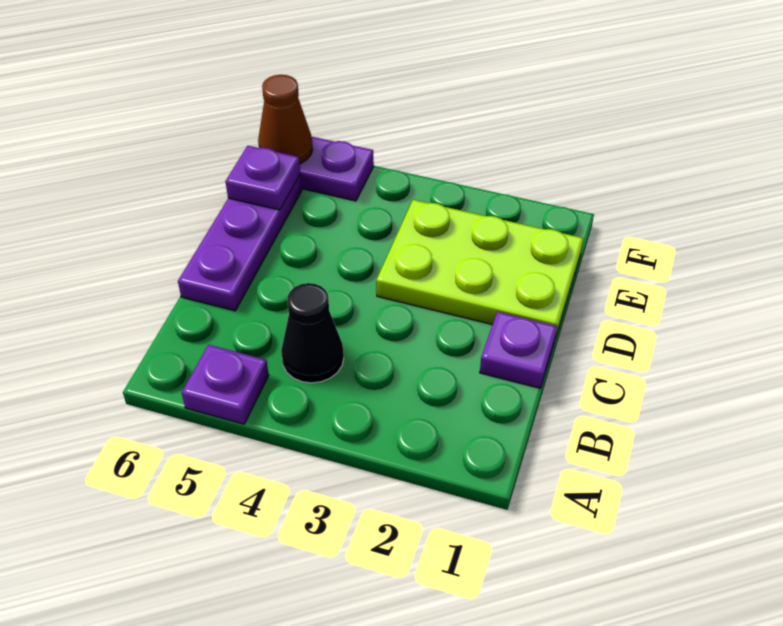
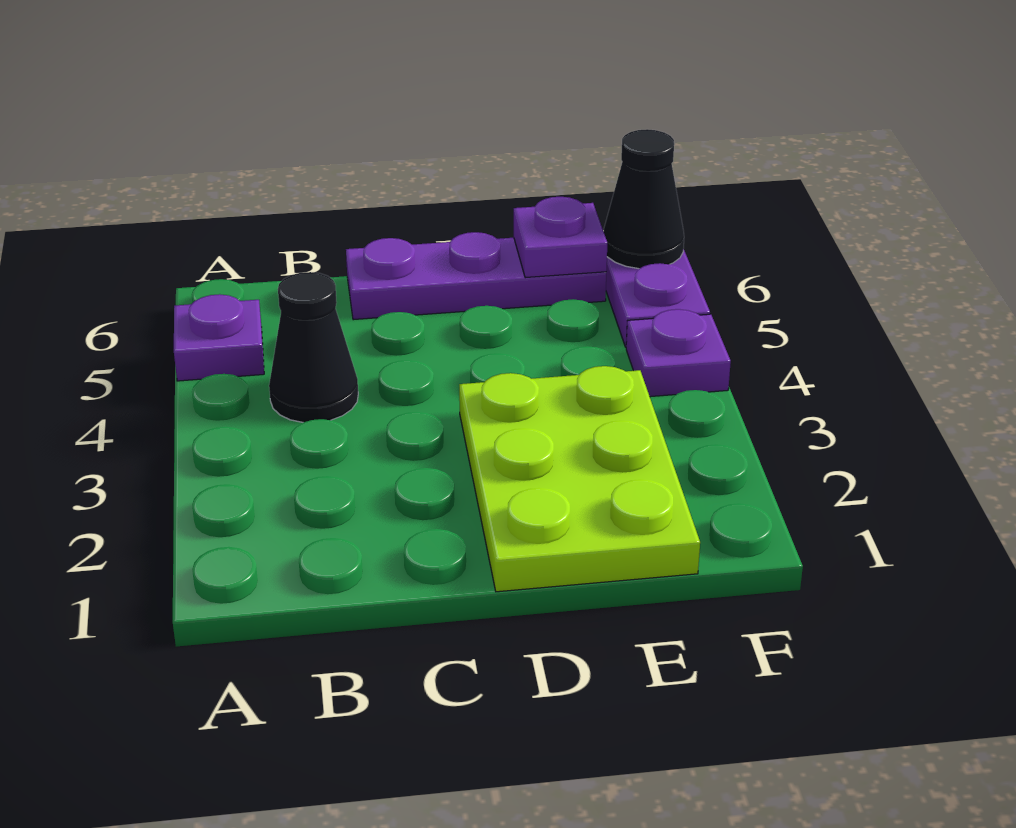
purple plate C1 level 1 -> purple plate F4 level 1
brown cone F6 level 2 -> black cone F6 level 2

